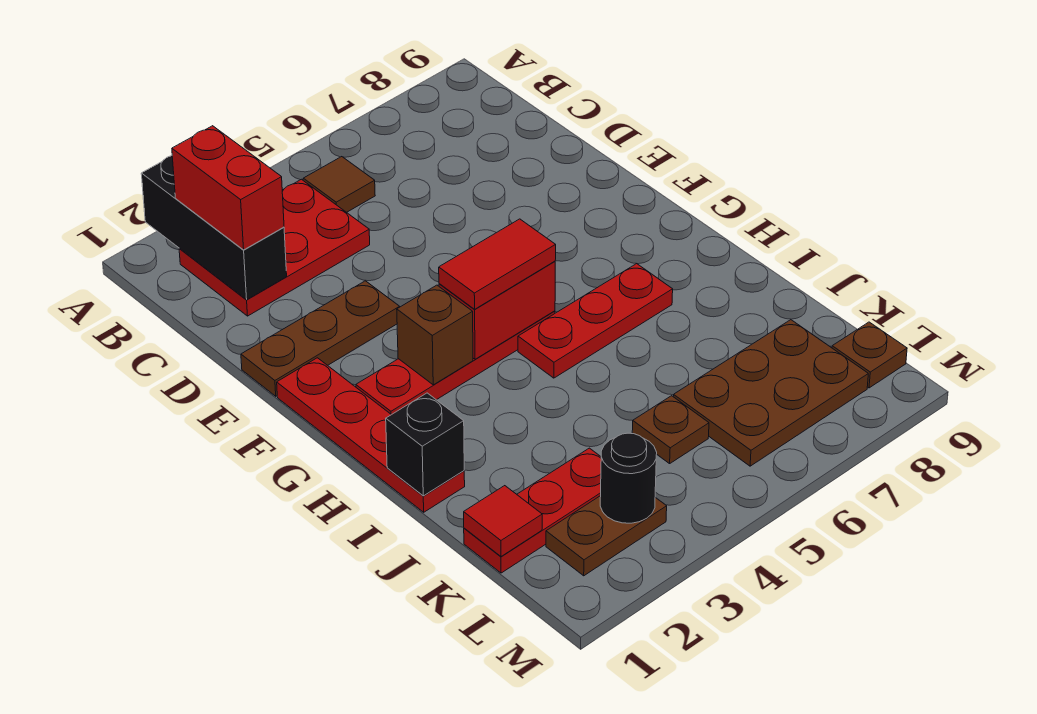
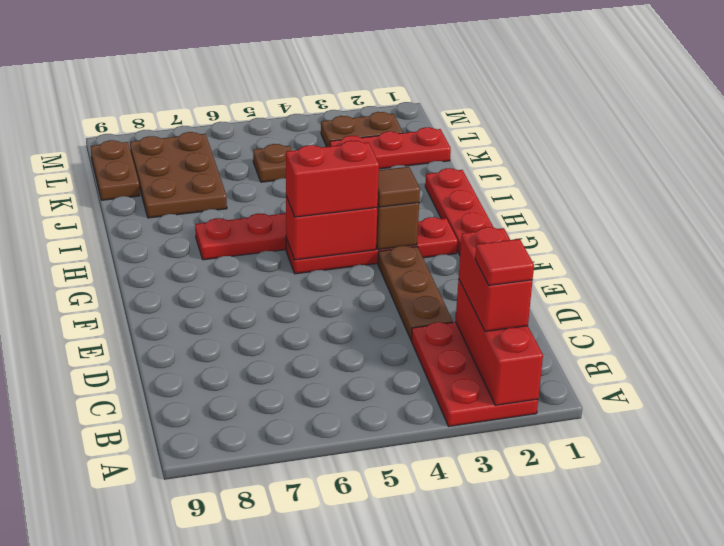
black brick A2:C2 level 2 -> red brick A2:C2 level 2
red plate B2:C4 level 1 -> red plate A2:C3 level 1
brown tile B5 level 1 -> brown tile G3 level 3
brown plate E1:E3 level 1 -> brown plate D3:F3 level 1
red tile G4:G5 level 3 -> red brick G4:G5 level 3
black brick I1 level 2 -> none
red tile K1 level 2 -> red tile B2 level 4
brown plate K6:L8 level 1 -> brown plate J7:L8 level 1
black round brick L3 level 2 -> none
brown plate L9 level 1 -> brown plate K9:L9 level 1

